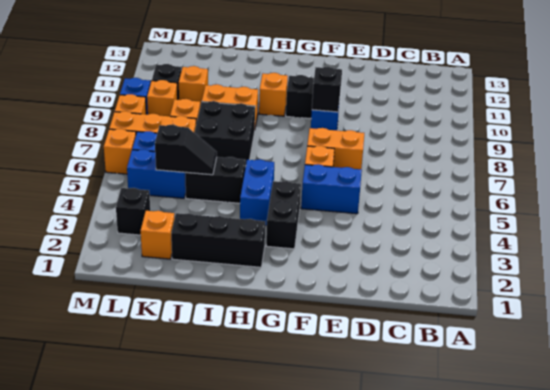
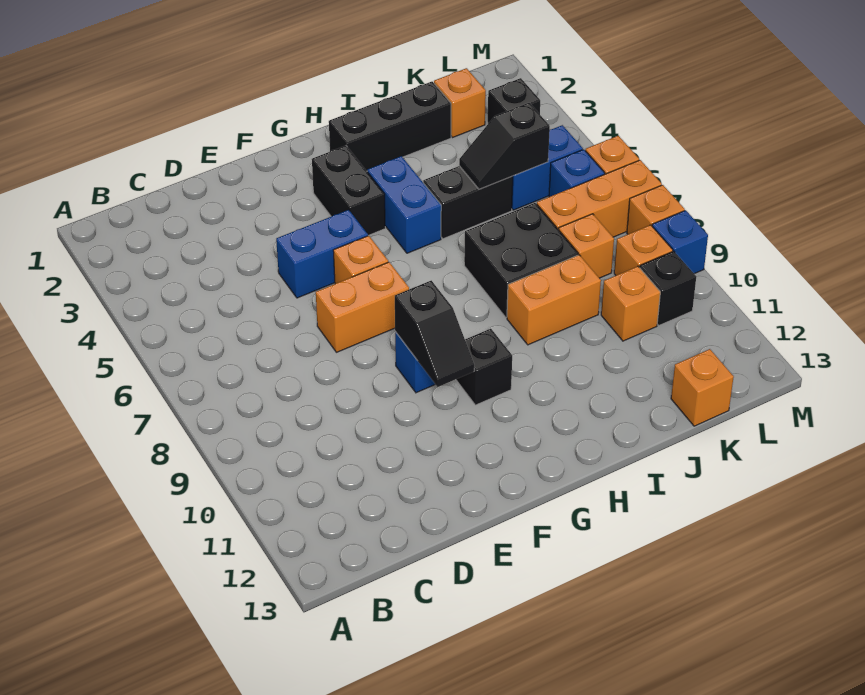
orange brick H10 level 1 -> orange brick K13 level 1

